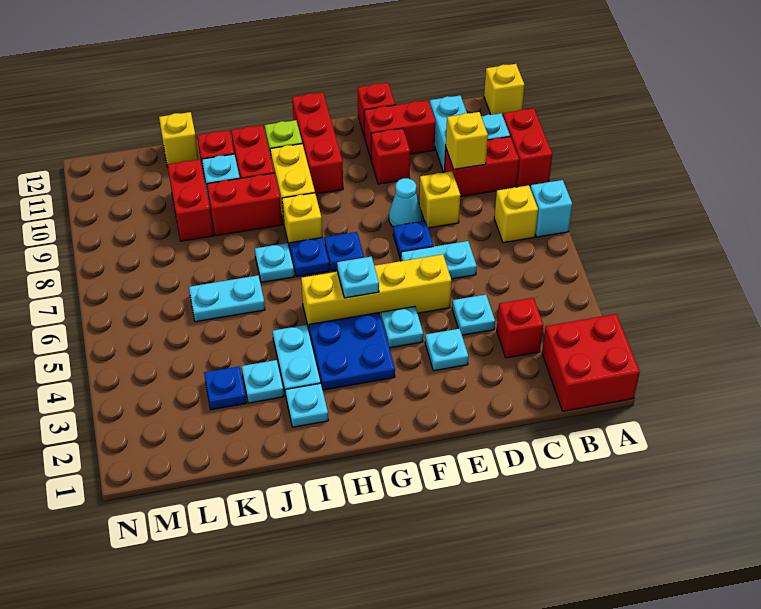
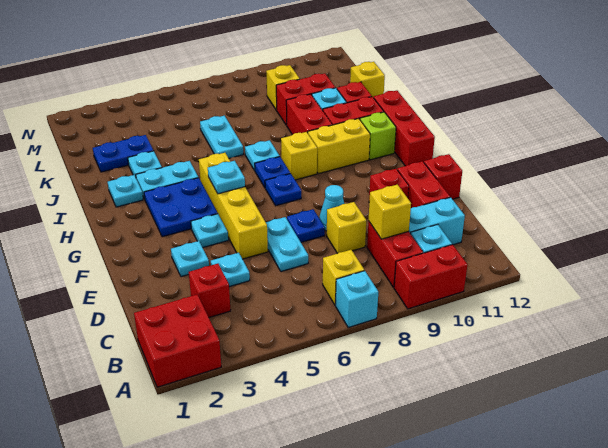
yellow brick A12 level 1 -> yellow brick L9 level 1
red brick G10:G12 level 1 -> red brick G12:I12 level 1
blue plate K3 level 1 -> blue plate K2:K3 level 1

